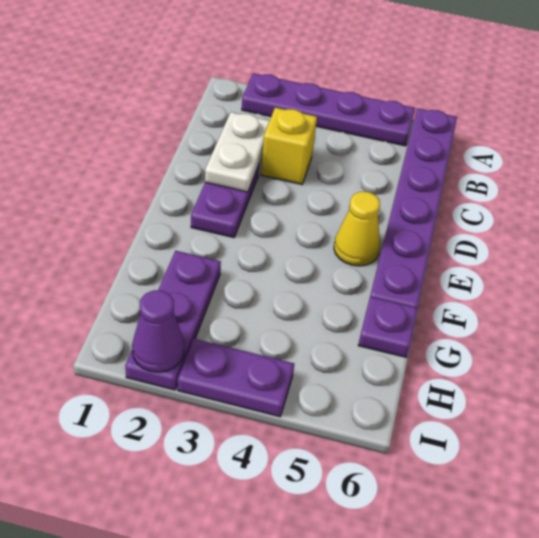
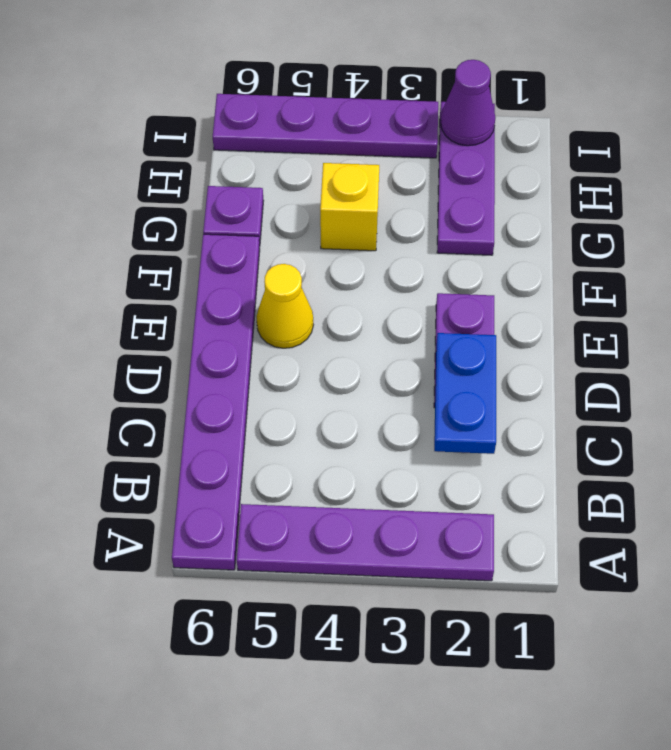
white plate C2:D2 level 2 -> blue plate C2:D2 level 2
yellow brick C3 level 1 -> yellow brick G4 level 1
purple plate I3:I4 level 1 -> purple plate I3:I6 level 1

